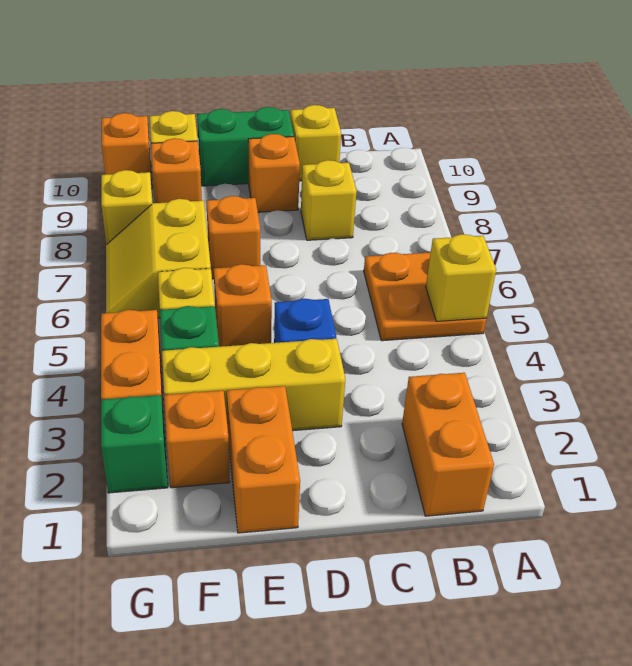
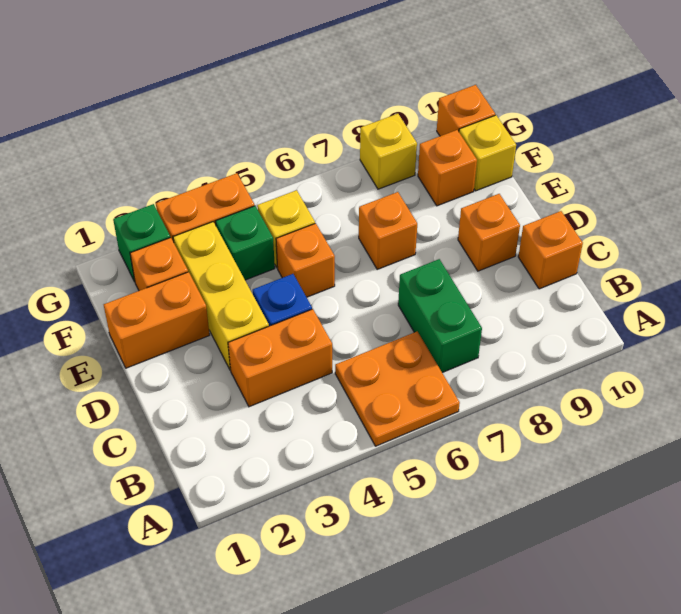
yellow brick A5 level 2 -> none
orange brick B1:B2 level 1 -> orange brick C3:C4 level 1
yellow brick C8 level 1 -> none
yellow brick C10 level 1 -> orange brick C10 level 1
green brick D10:E10 level 1 -> green brick B7:C7 level 1
yellow slope F6:G7 level 1 top F -> none

